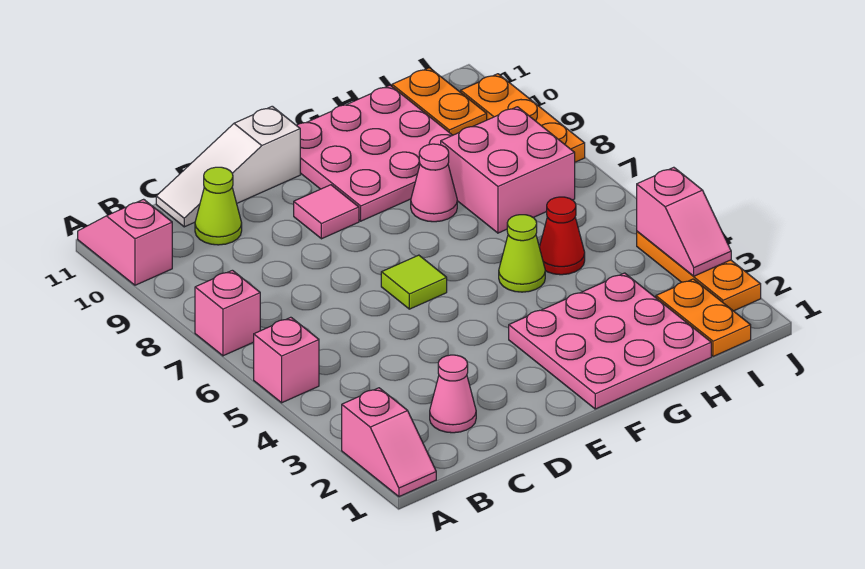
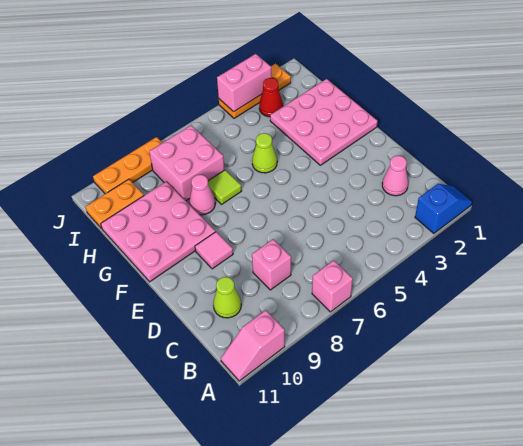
pink slope A1:A2 level 1 top 2 -> blue slope A1:A2 level 1 top 2
pink brick A5 level 1 -> pink brick C8 level 1
white slope C11:E11 level 1 top E -> none
lime tile E6 level 1 -> lime tile G7 level 1
red cone H5 level 1 -> red cone I3 level 1
orange plate I1:I2 level 1 -> none
pink slope J3:J4 level 2 top 4 -> pink brick J3:J4 level 2

